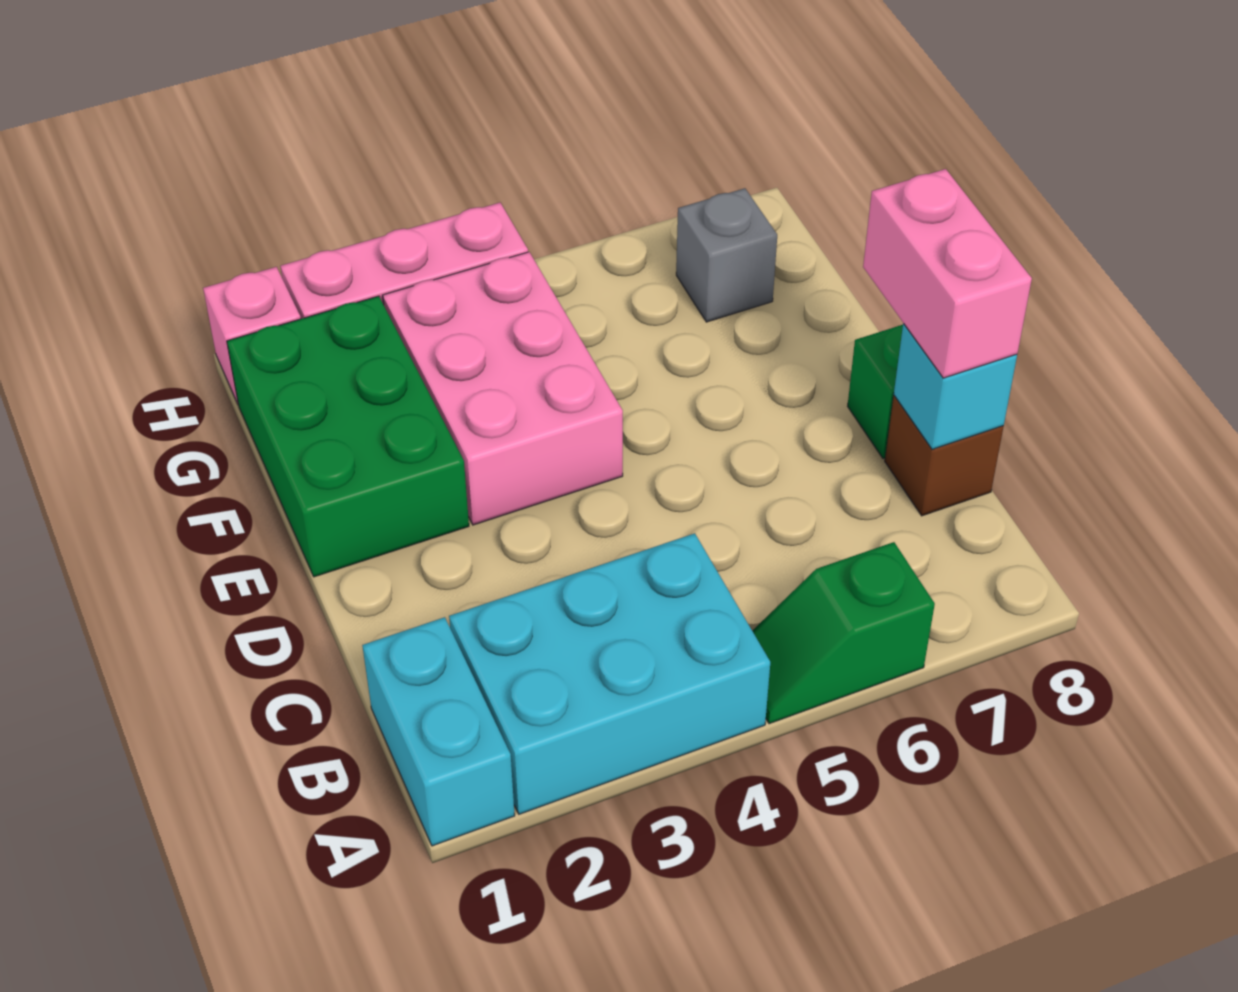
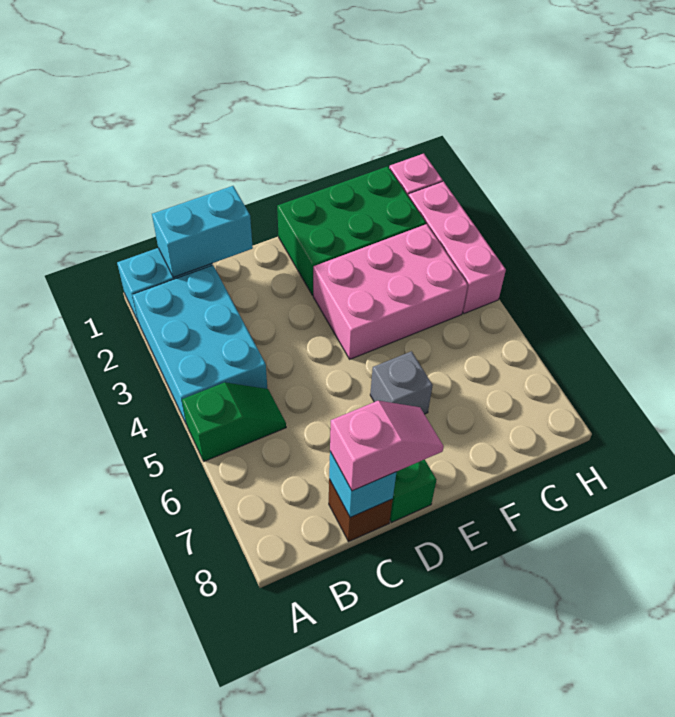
green slope A5:A6 level 1 top 6 -> green slope A5:B5 level 1 top A
none -> cyan brick B1:C1 level 2
pink brick C8:D8 level 3 -> pink slope C8:D8 level 3 top C
grey brick G7 level 1 -> grey brick E6 level 1

